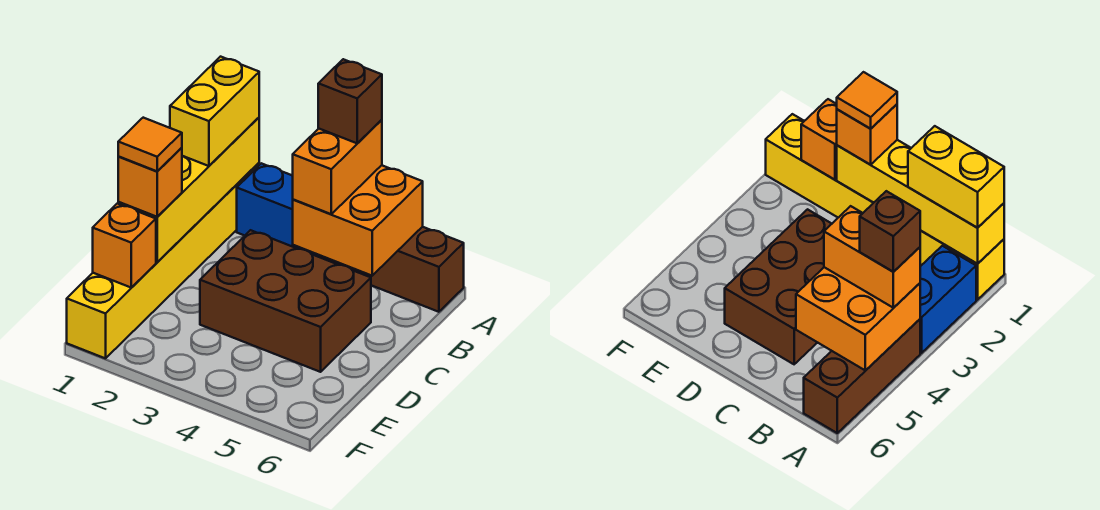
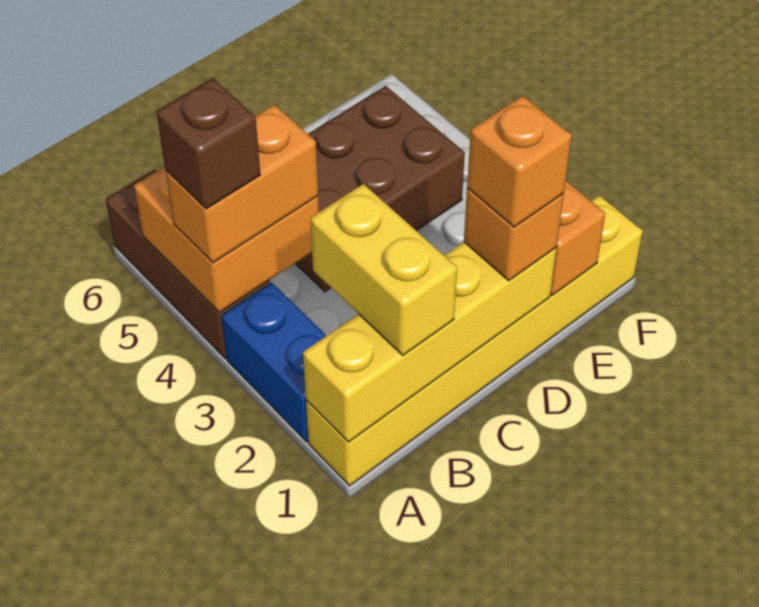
yellow brick A1:B1 level 3 -> yellow brick B1:B2 level 3
brown brick C3:D5 level 1 -> brown brick C4:E5 level 1
orange tile D1 level 4 -> orange brick D1 level 4

